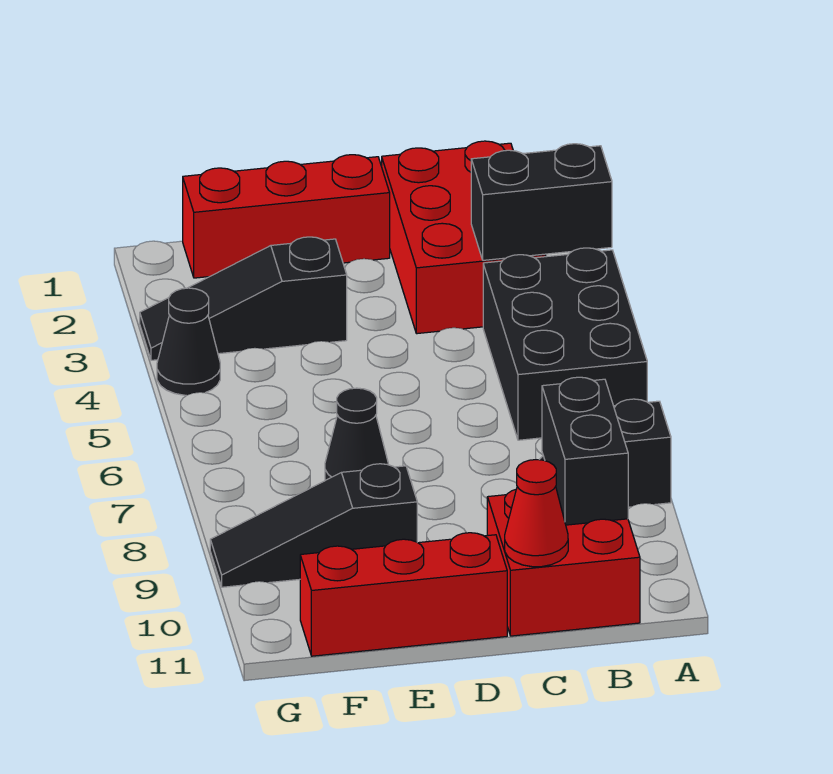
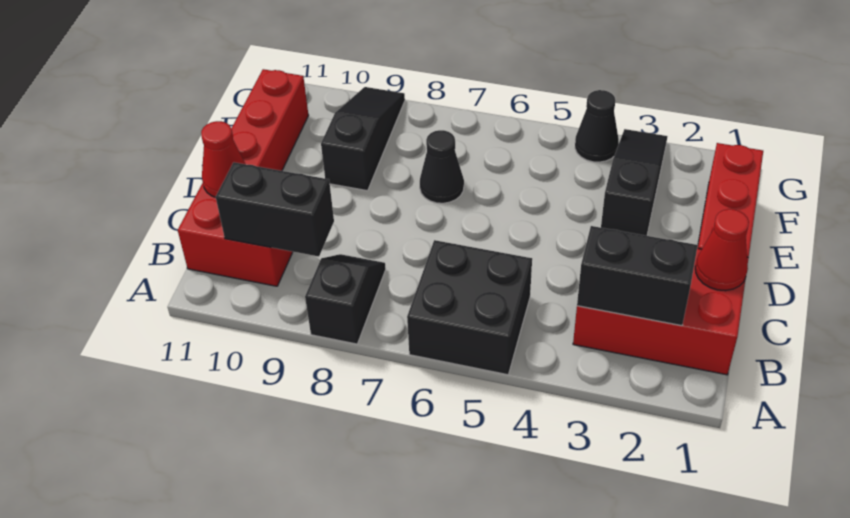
black brick A3:B3 level 2 -> black brick B2:B3 level 2
black brick A4:B6 level 1 -> black brick A5:B6 level 1
none -> red cone C1 level 2

